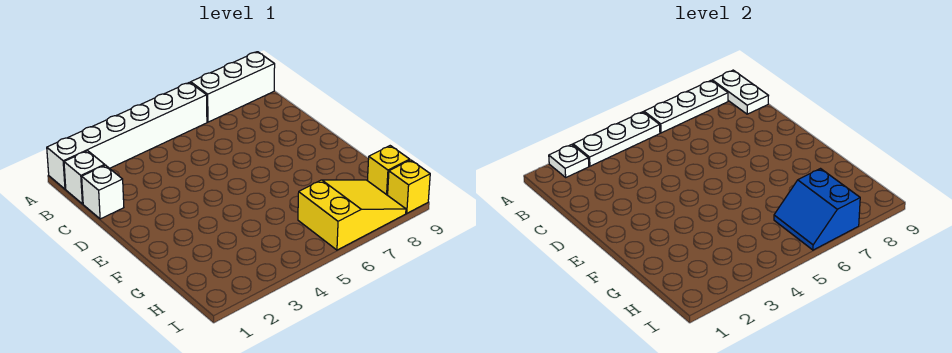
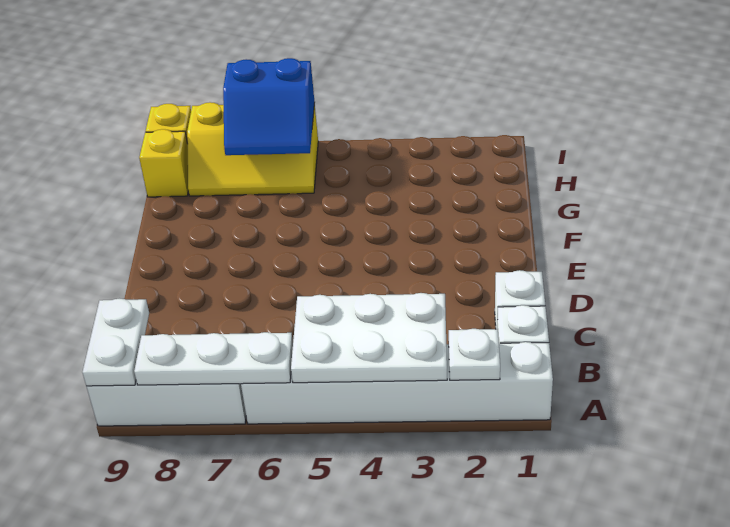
white plate A3:A5 level 2 -> white plate A3:B5 level 2
yellow slope H6:I8 level 1 top 6 -> yellow slope H6:I8 level 1 top I
blue slope H6:I7 level 2 top 7 -> blue slope H6:I7 level 2 top I

